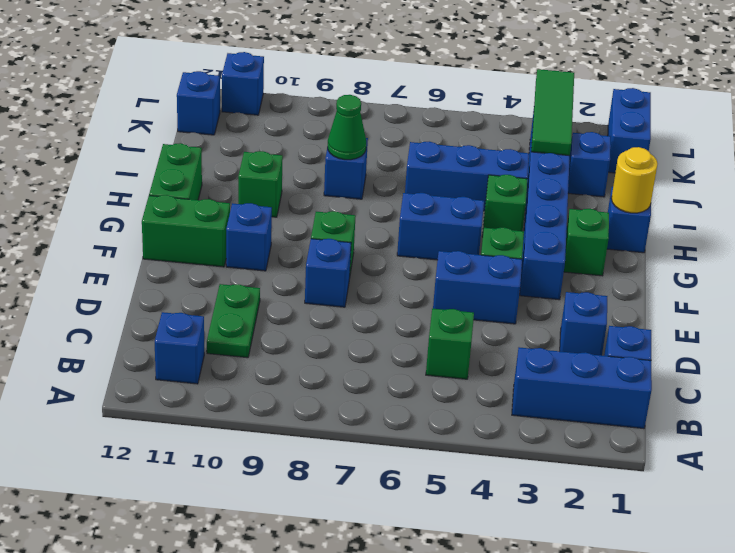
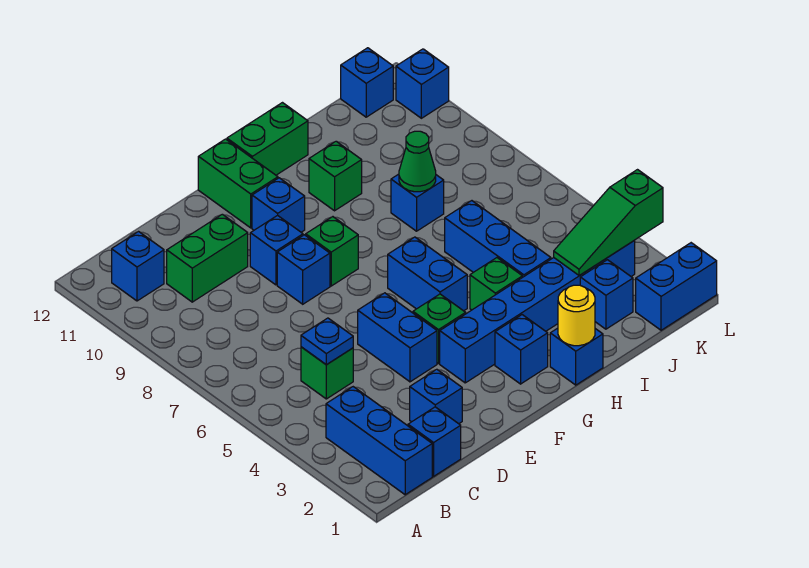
none -> blue plate C5 level 2
green plate C10:D10 level 1 -> green brick C10:D10 level 1
none -> blue brick E9 level 1
green brick G2 level 1 -> blue brick G2 level 1
green tile J3:L3 level 2 -> green slope J3:L3 level 2 top L

